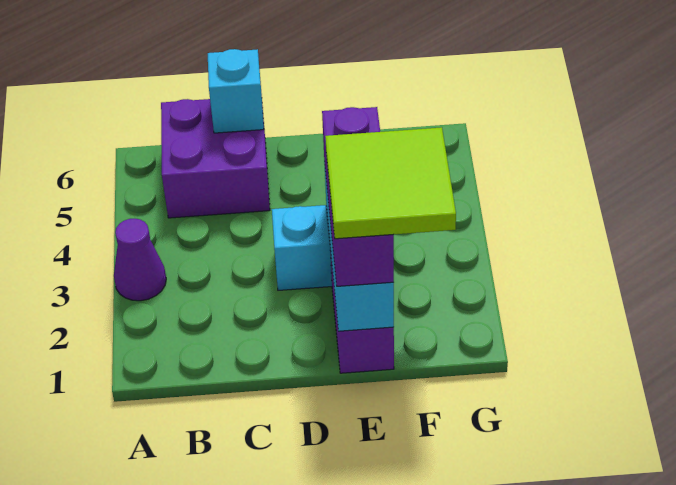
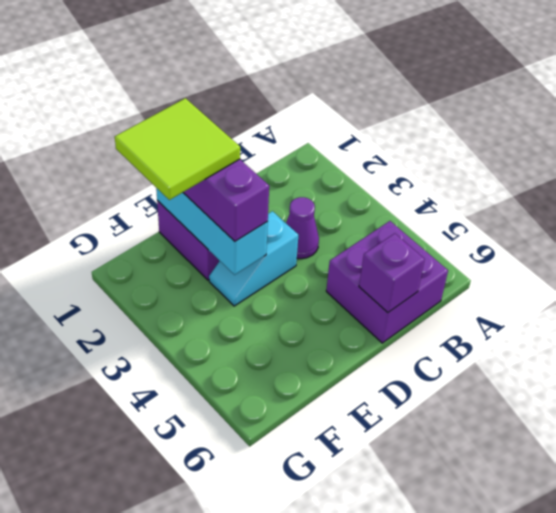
purple cone A3 level 1 -> purple cone C3 level 1
cyan brick C6 level 2 -> purple brick C6 level 2

